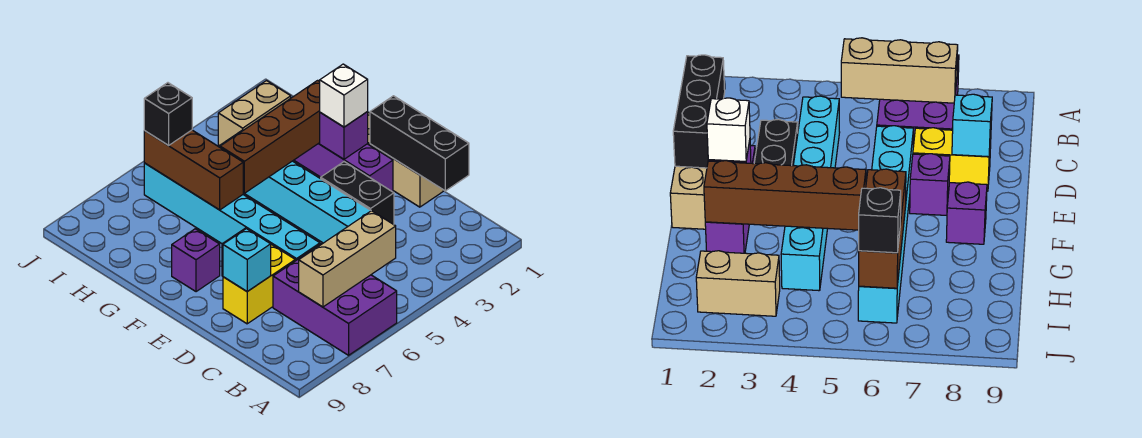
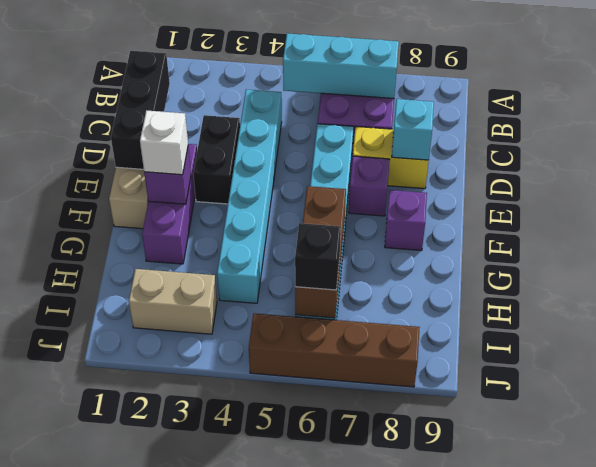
tan brick B5:B7 level 2 -> cyan brick B5:B7 level 2
brown brick G2:G5 level 2 -> brown brick J5:J8 level 1

